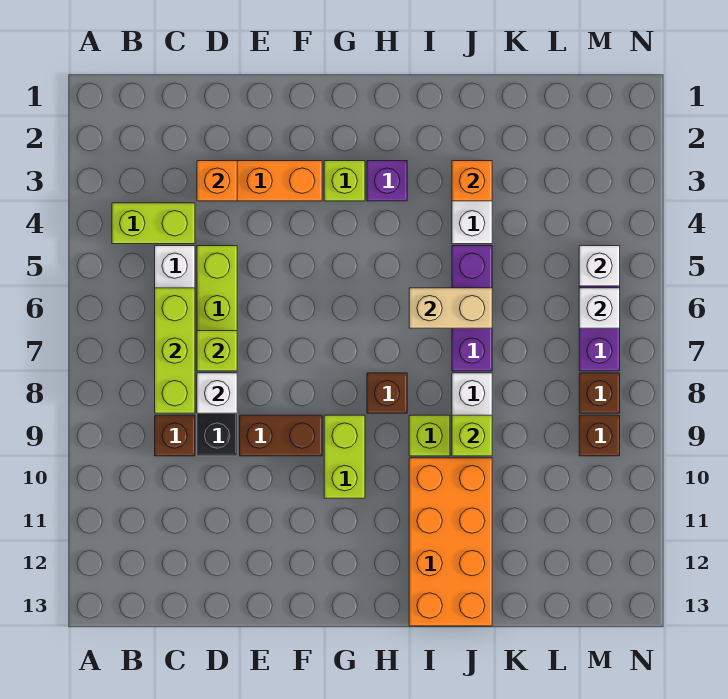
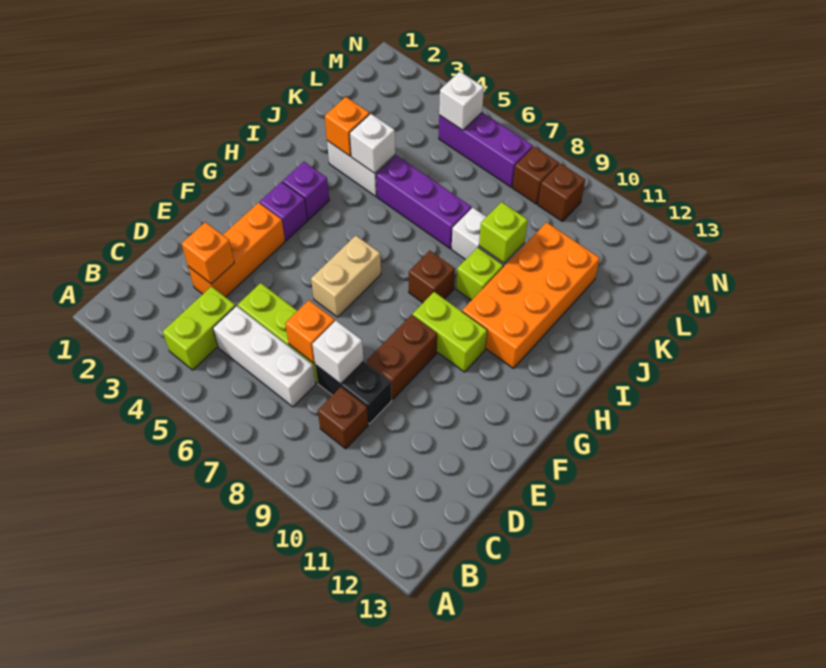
lime brick C6:C8 level 2 -> none
lime brick D7 level 2 -> orange brick D7 level 2
lime brick G3 level 1 -> purple brick G3 level 1
tan brick I6:J6 level 2 -> tan brick F6:G6 level 1
orange brick I10:J13 level 1 -> orange brick H10:K11 level 1
white brick M6 level 2 -> white brick J4 level 2

